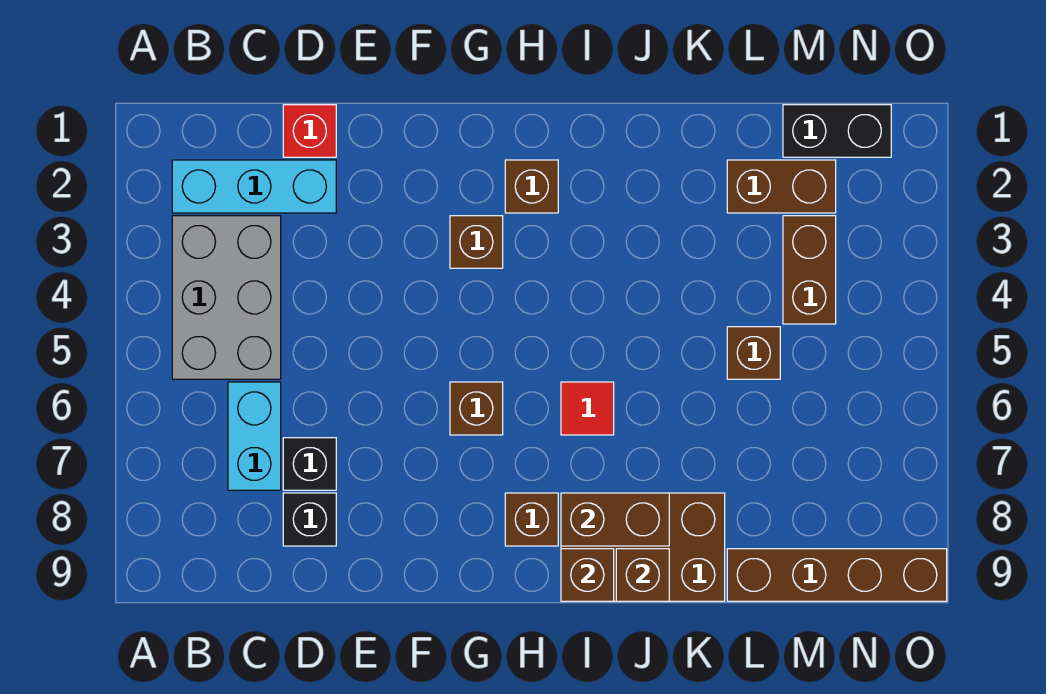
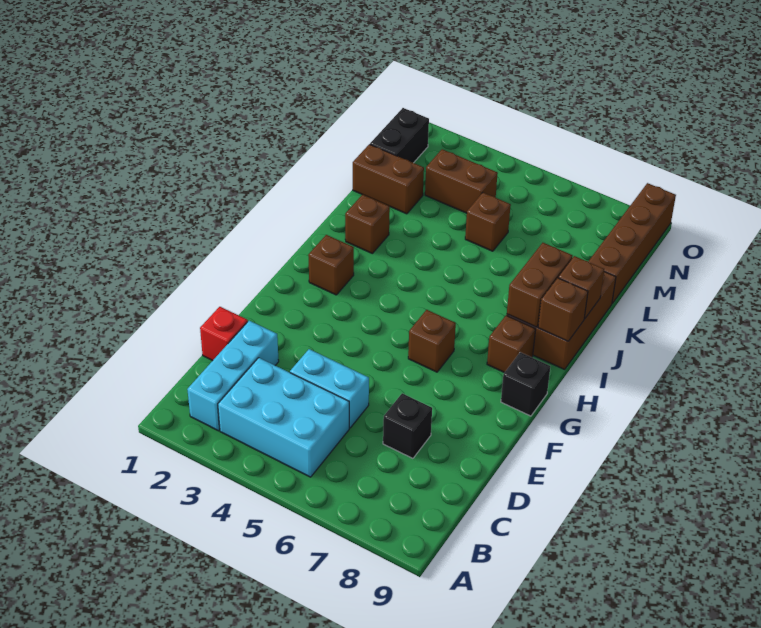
grey brick B3:C5 level 1 -> cyan brick B3:C5 level 1
cyan brick C6:C7 level 1 -> cyan brick D4:D5 level 1
black brick D8 level 1 -> black brick G9 level 1
brown brick G3 level 1 -> brown brick J2 level 1
red tile I6 level 1 -> none
brown brick L2:M2 level 1 -> brown brick L1:L2 level 1

